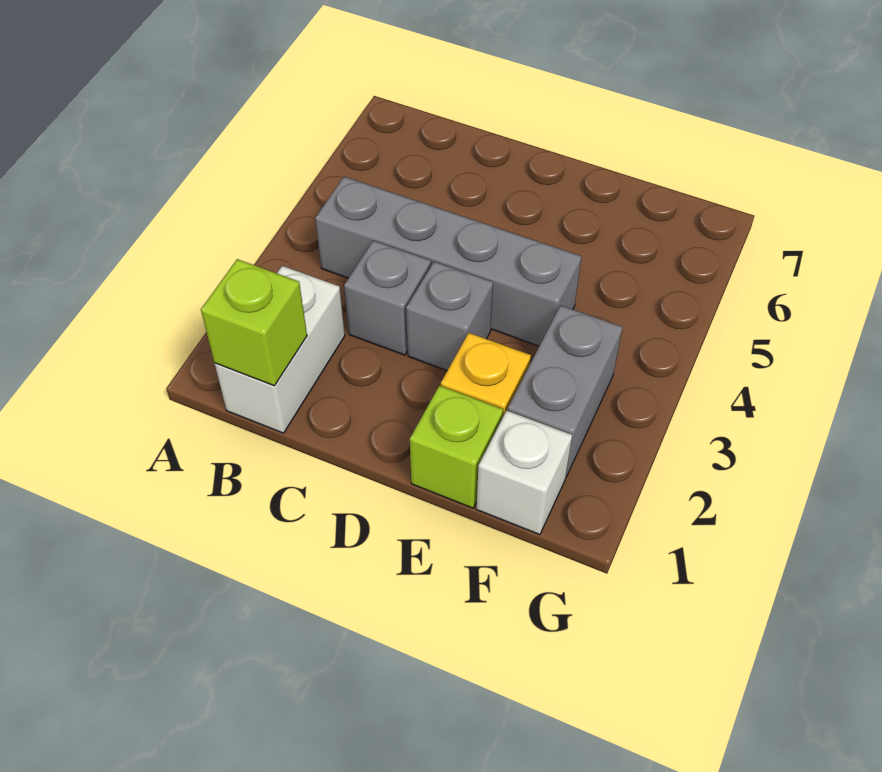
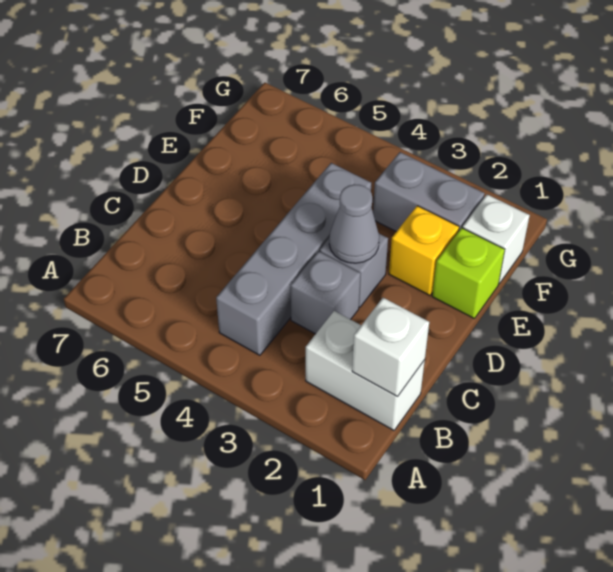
lime brick B1 level 2 -> white brick B1 level 2
none -> grey cone D3 level 2

